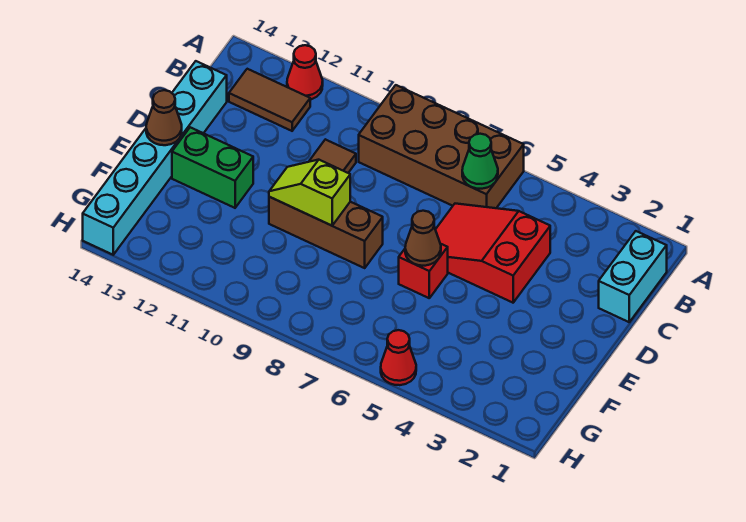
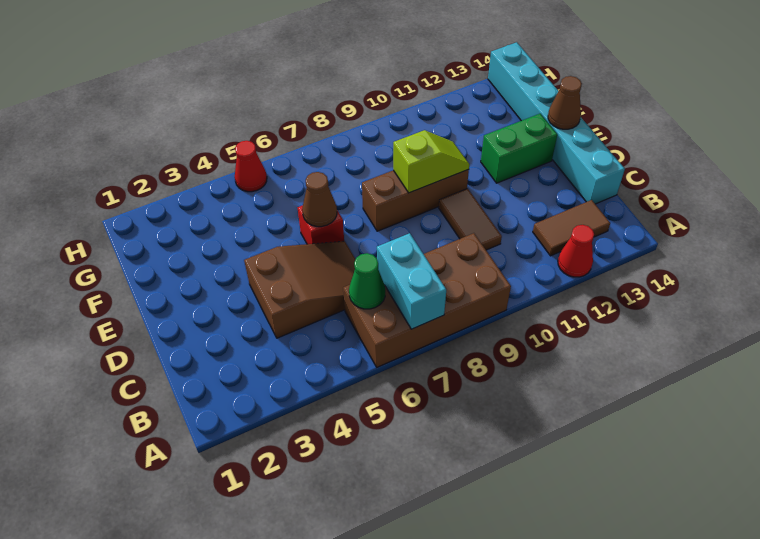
cyan brick B1:C1 level 1 -> cyan brick A7:B7 level 2
red slope C4:D6 level 1 top 4 -> brown slope C4:D6 level 1 top 4

